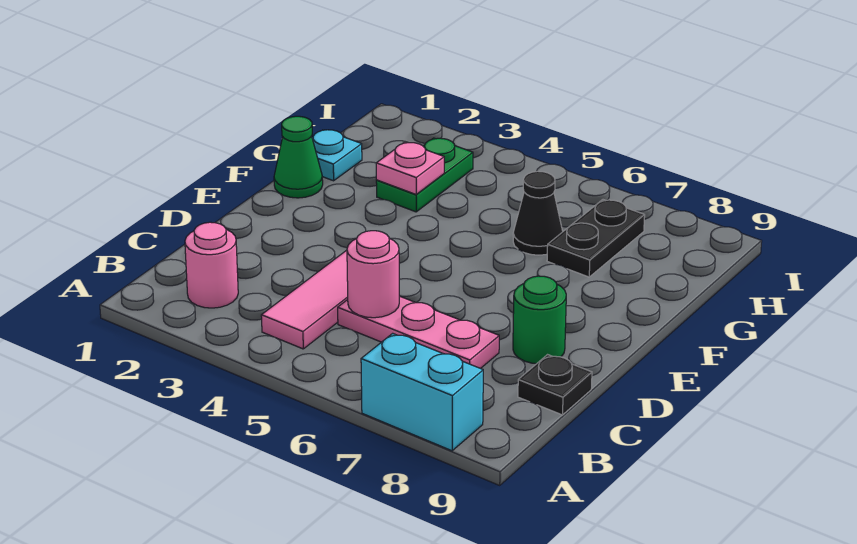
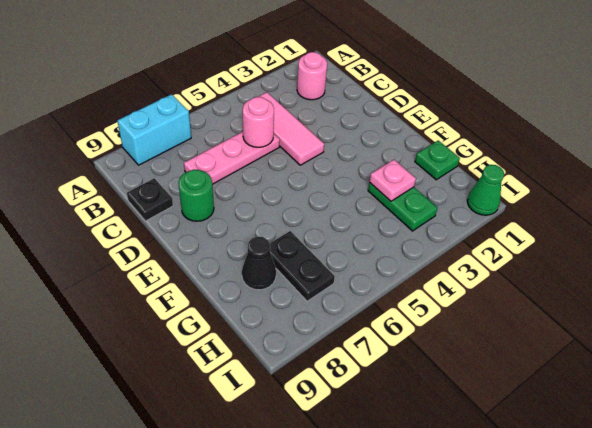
green cone F1 level 1 -> green cone I1 level 1
cyan plate G1 level 1 -> green plate G1 level 1
black cone G6 level 1 -> black cone G8 level 1

